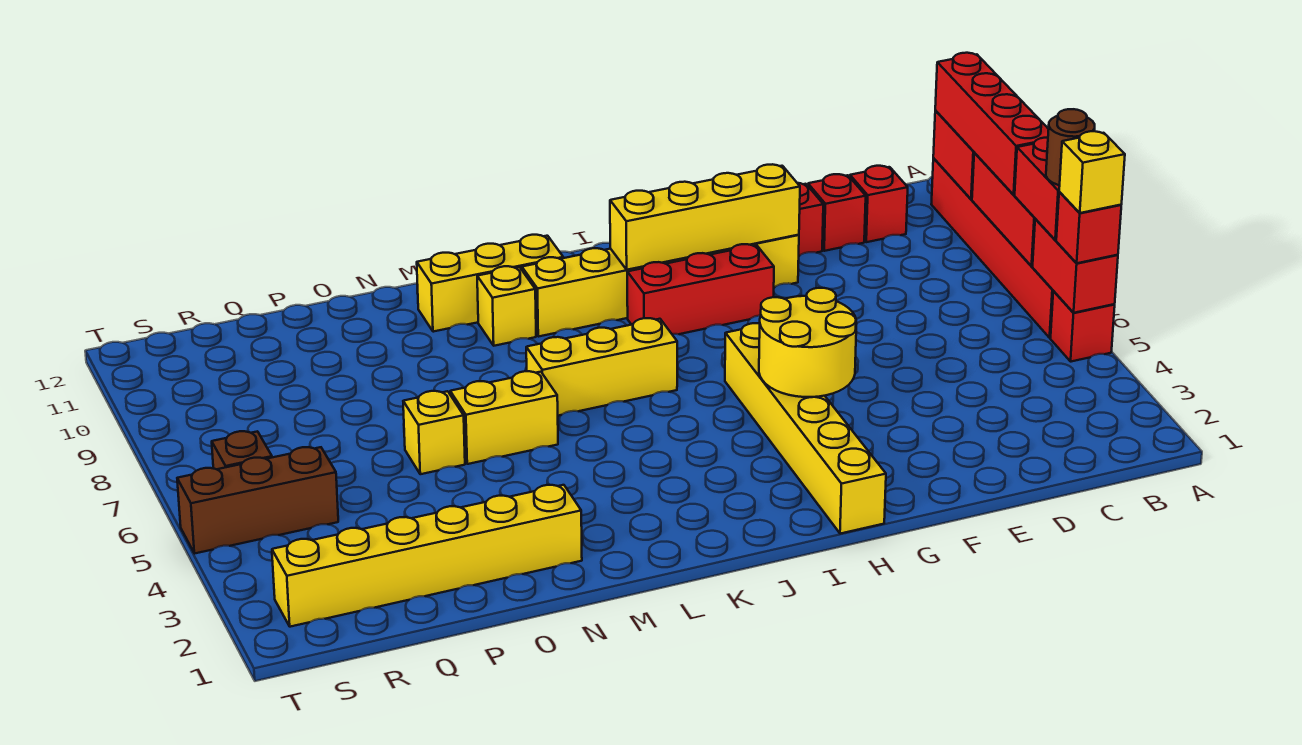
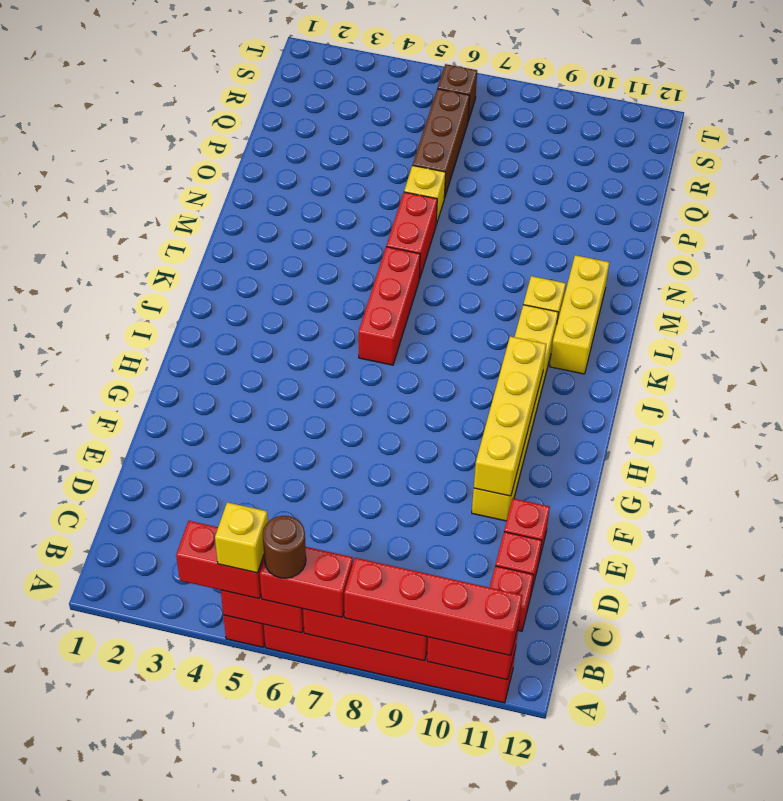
red brick A5 level 3 -> red brick A4:A5 level 3
yellow round brick G4:H5 level 2 -> none
red brick G9:I9 level 1 -> red brick J6:L6 level 1
yellow brick H1:H6 level 1 -> none
yellow brick J7:L7 level 1 -> none
yellow brick M6:N6 level 1 -> red brick M6:N6 level 1
yellow brick N2:S2 level 1 -> none
brown brick R5:T5 level 1 -> brown brick P6:R6 level 1

